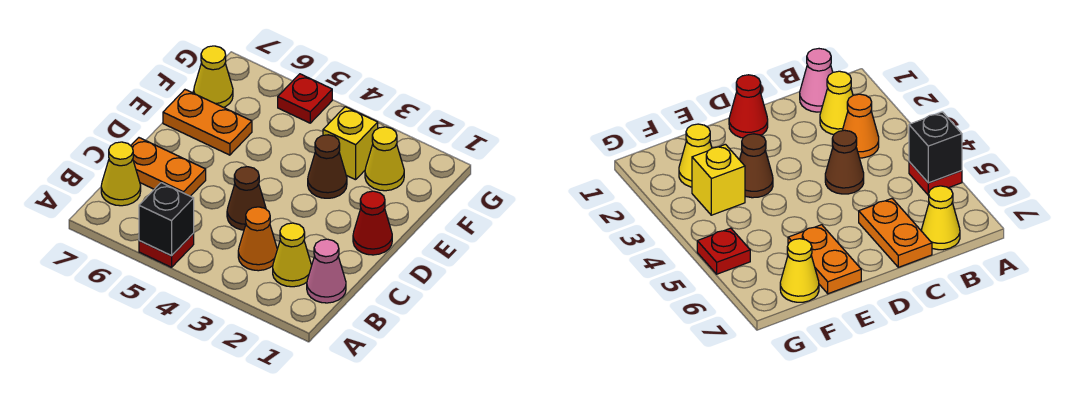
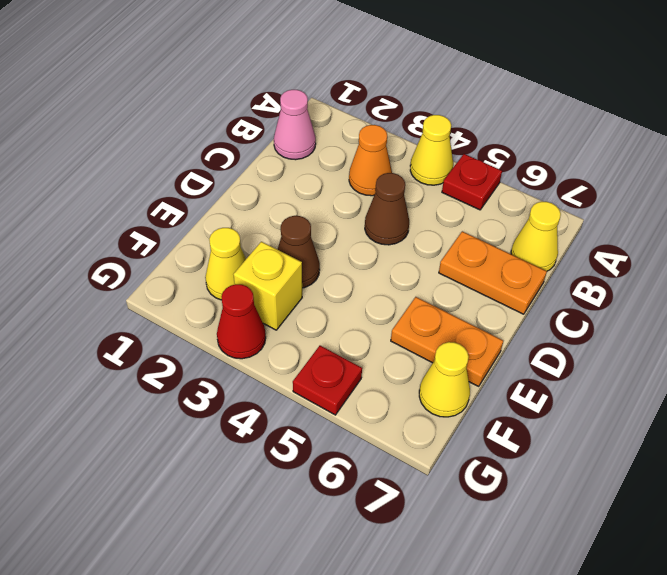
black brick A5 level 2 -> none
yellow cone B2 level 1 -> yellow cone A4 level 1
red cone D1 level 1 -> red cone G3 level 1

